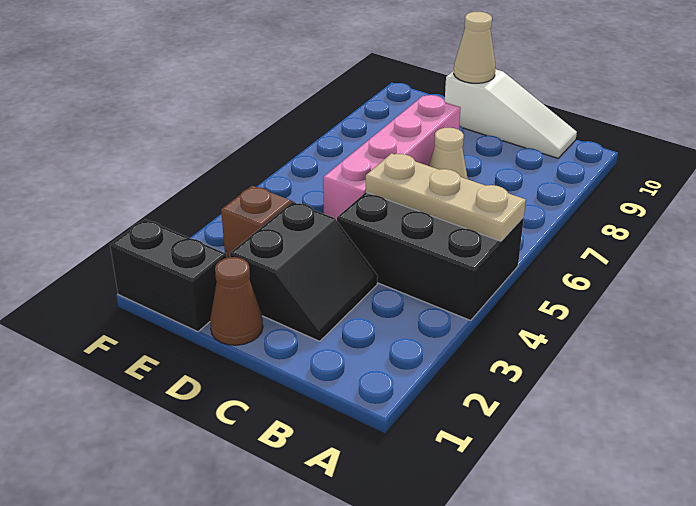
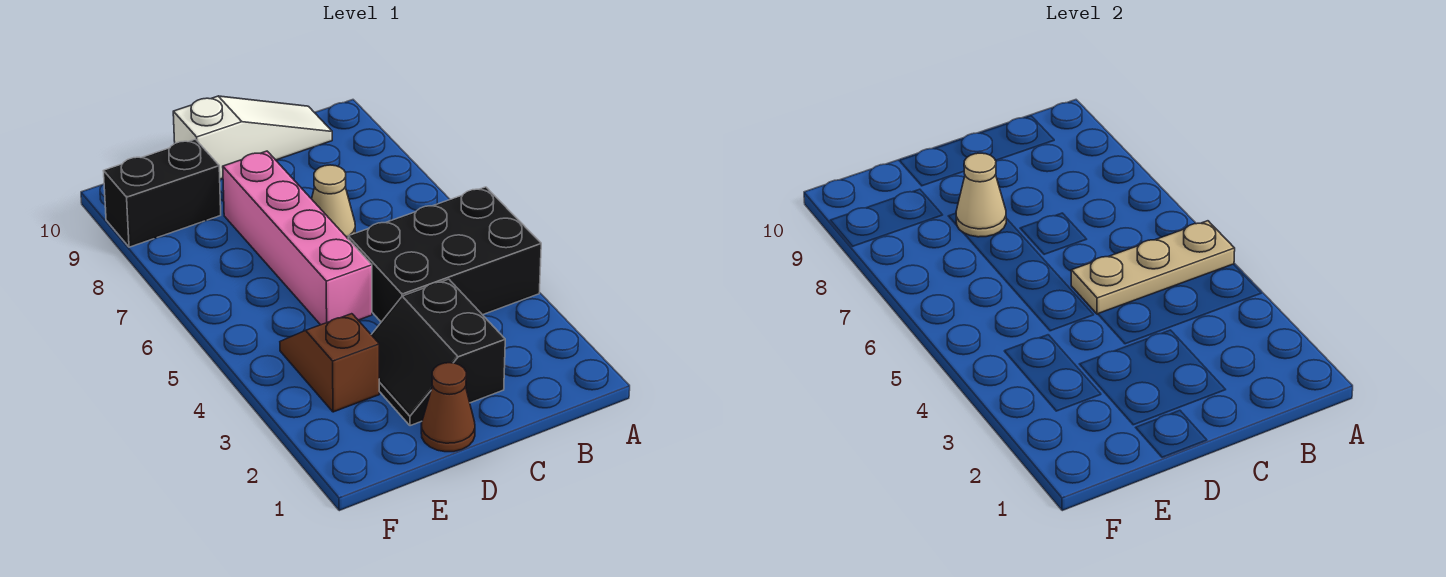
black slope C2:D3 level 1 top D -> black slope C2:D3 level 1 top C
tan cone D10 level 2 -> tan cone D8 level 2
black brick E1:F1 level 1 -> black brick E9:F9 level 1

